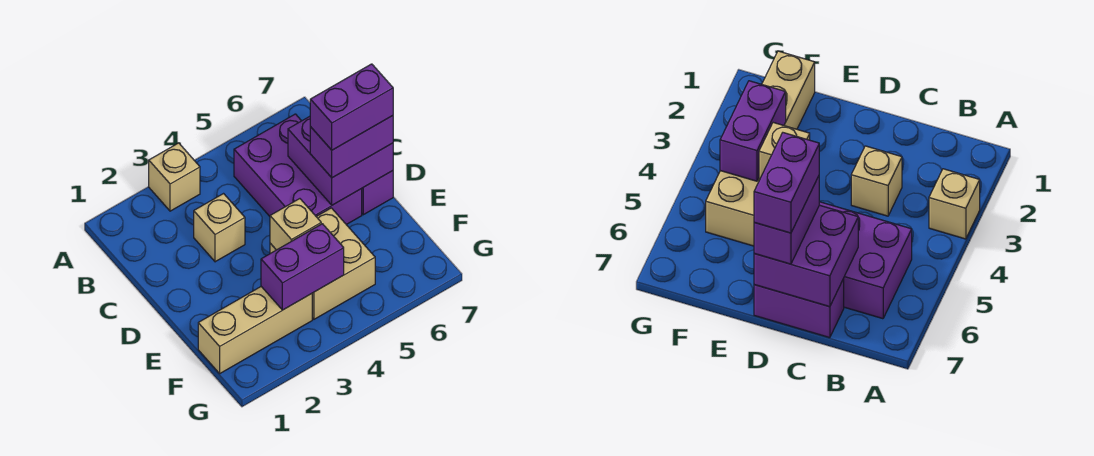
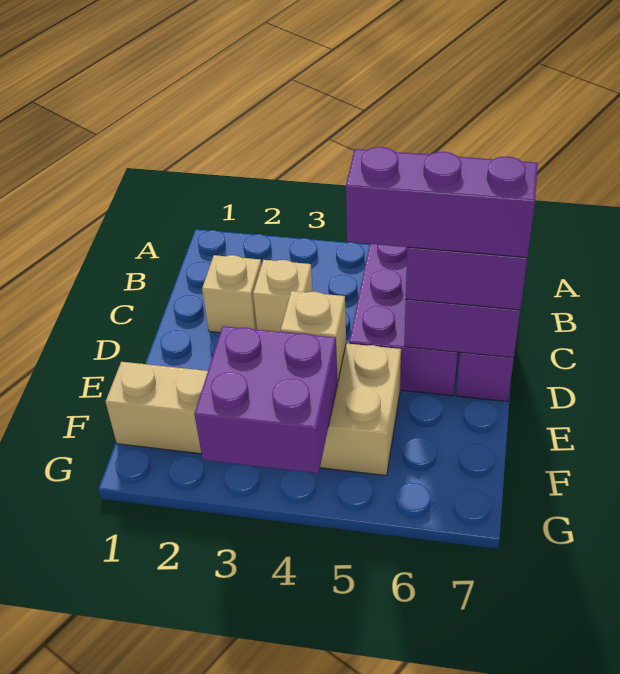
tan brick A3 level 1 -> tan brick C2 level 1
purple brick D6:D7 level 4 -> purple brick D5:D7 level 4
purple brick F3:F4 level 2 -> purple brick F3:G4 level 2

